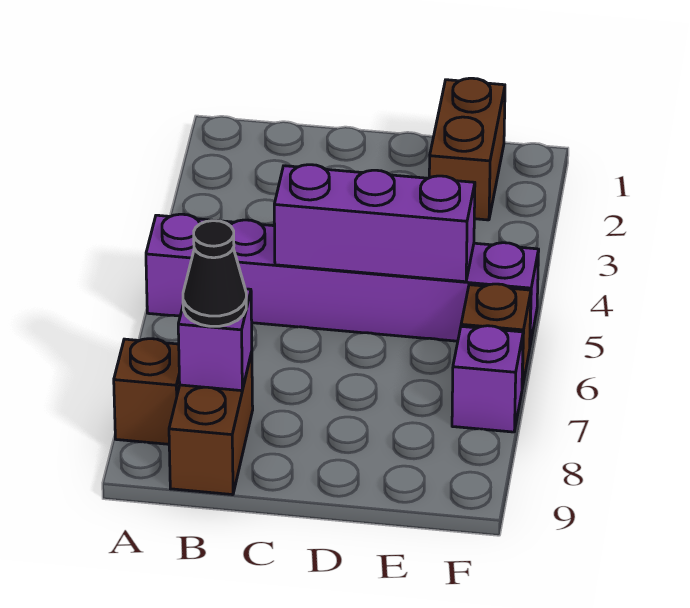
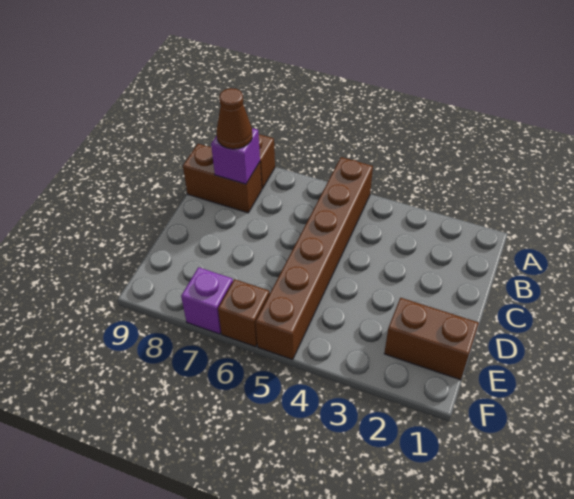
purple brick A5:F5 level 1 -> brown brick A5:F5 level 1
black cone B8 level 3 -> brown cone B8 level 3
purple brick C5:E5 level 2 -> none

